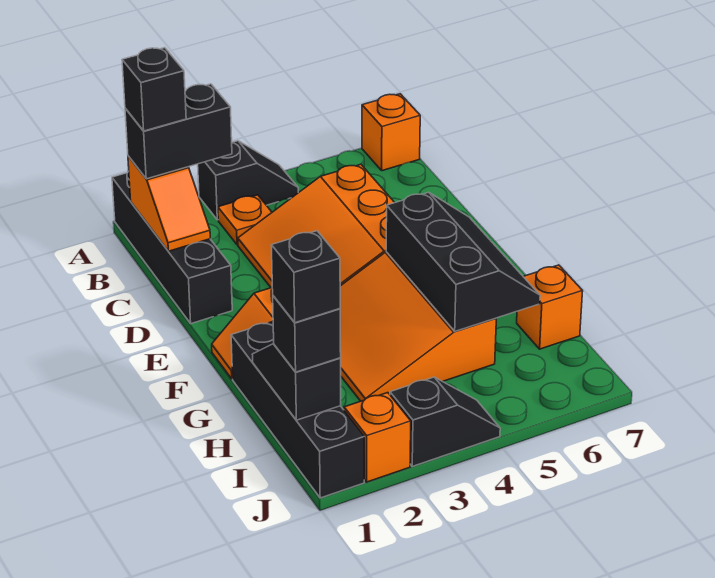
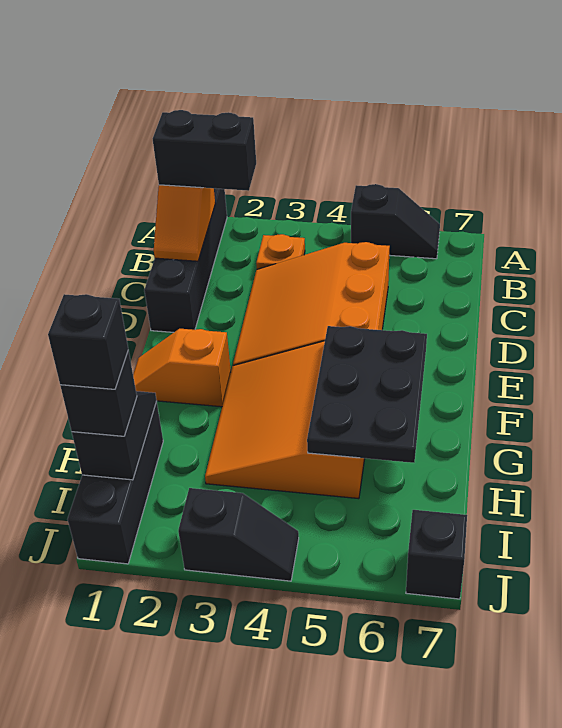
black slope A3:A4 level 1 top 3 -> black slope A5:A6 level 1 top 5
orange brick A7 level 1 -> none
black brick B1 level 4 -> black brick J7 level 1
black slope F5:H6 level 2 top 5 -> black plate F5:H6 level 2
black brick G1:J1 level 1 -> black brick H1:J1 level 1
orange brick H7 level 1 -> none
orange brick J2 level 1 -> none

